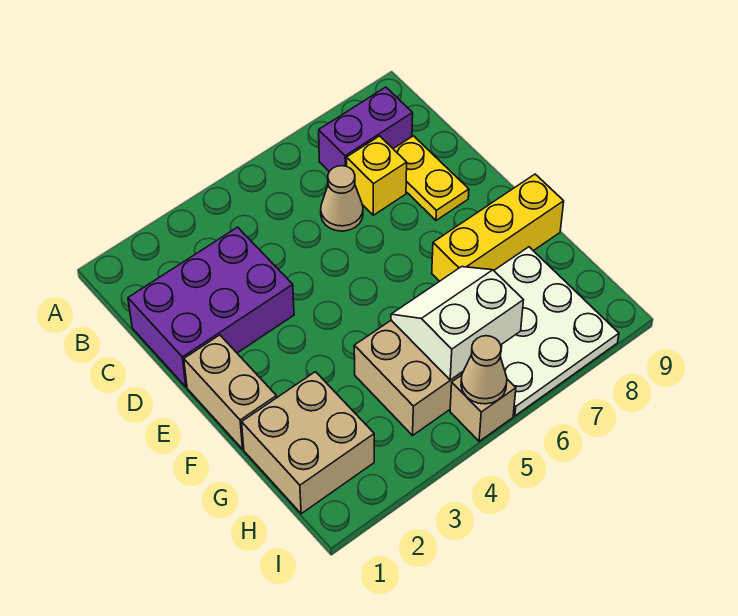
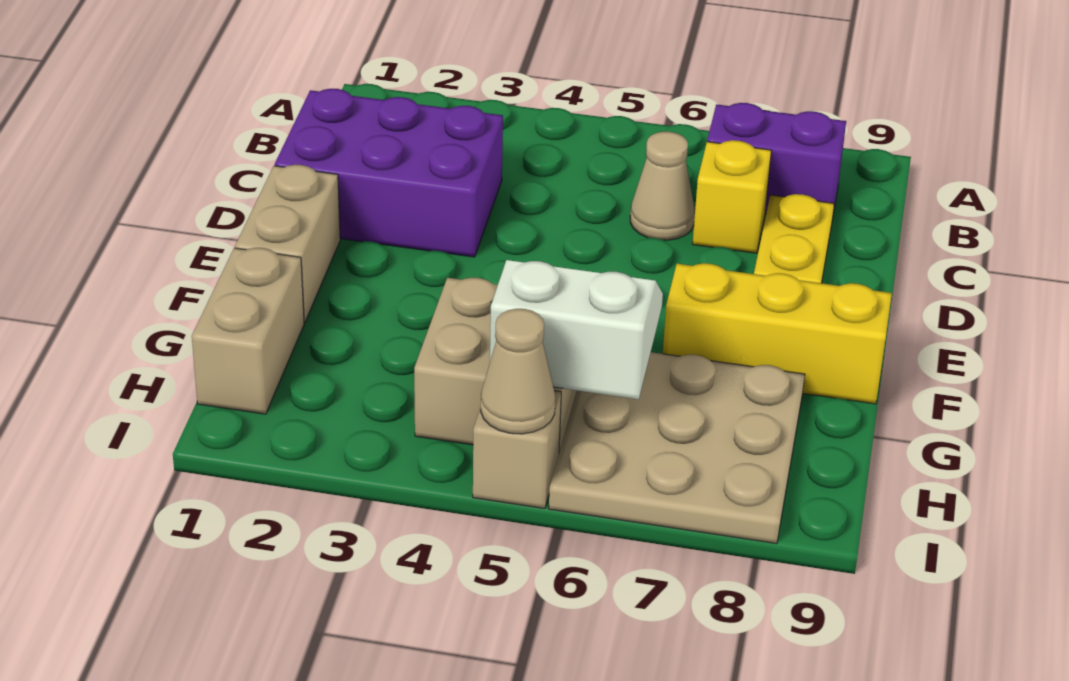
tan brick G1:H2 level 1 -> tan brick G1:H1 level 1
white plate G6:I8 level 1 -> tan plate G6:I8 level 1

